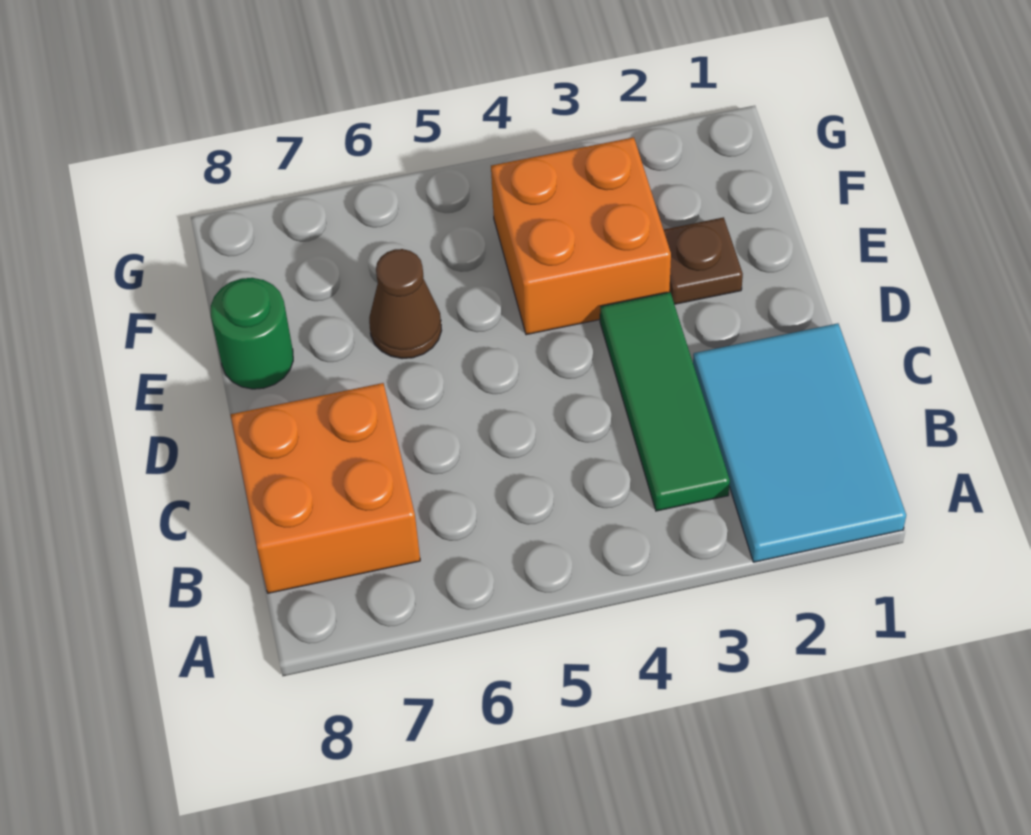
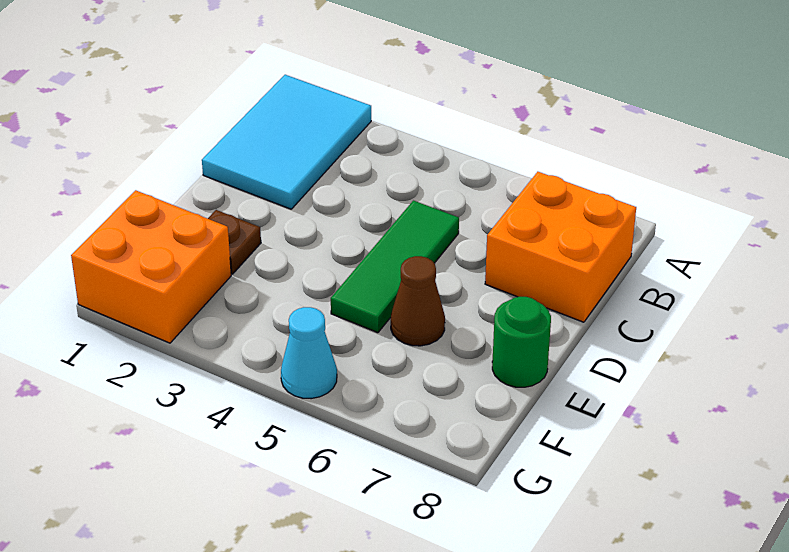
green tile B3:D3 level 1 -> green tile C5:E5 level 1
orange brick E3:F4 level 1 -> orange brick F1:G2 level 1
none -> cyan cone G5 level 1

